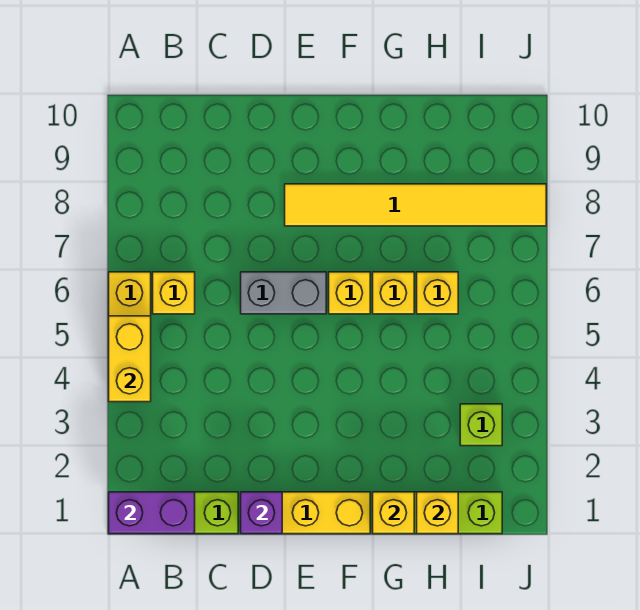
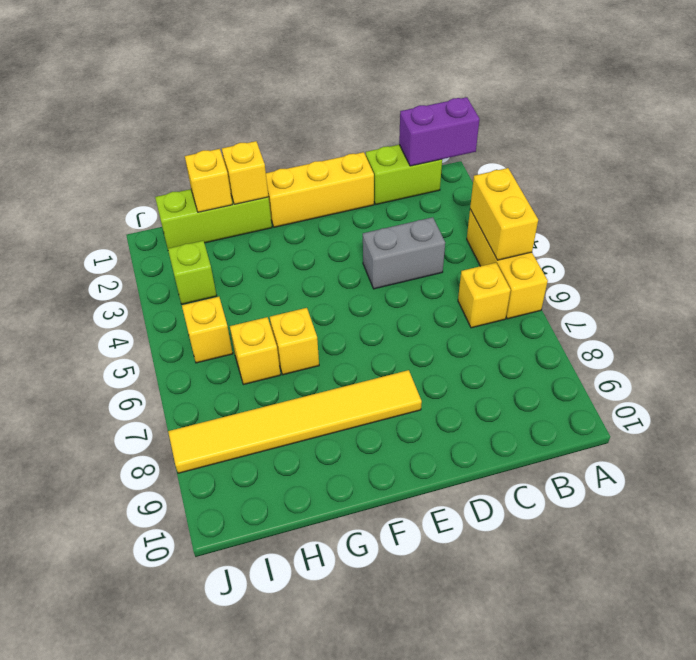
purple brick D1 level 2 -> none
grey brick D6:E6 level 1 -> grey brick C4:D4 level 1
yellow brick F6 level 1 -> yellow brick I5 level 1

